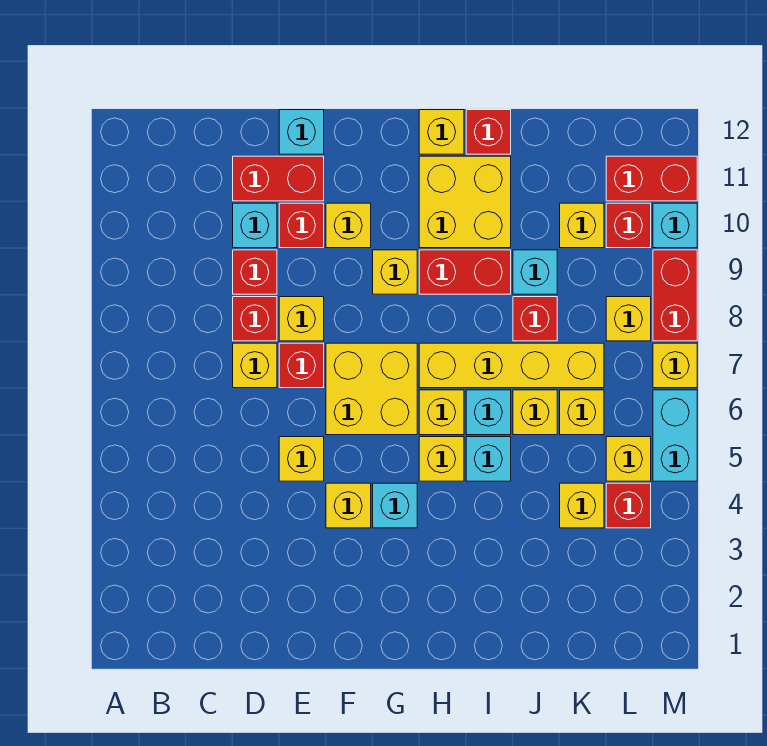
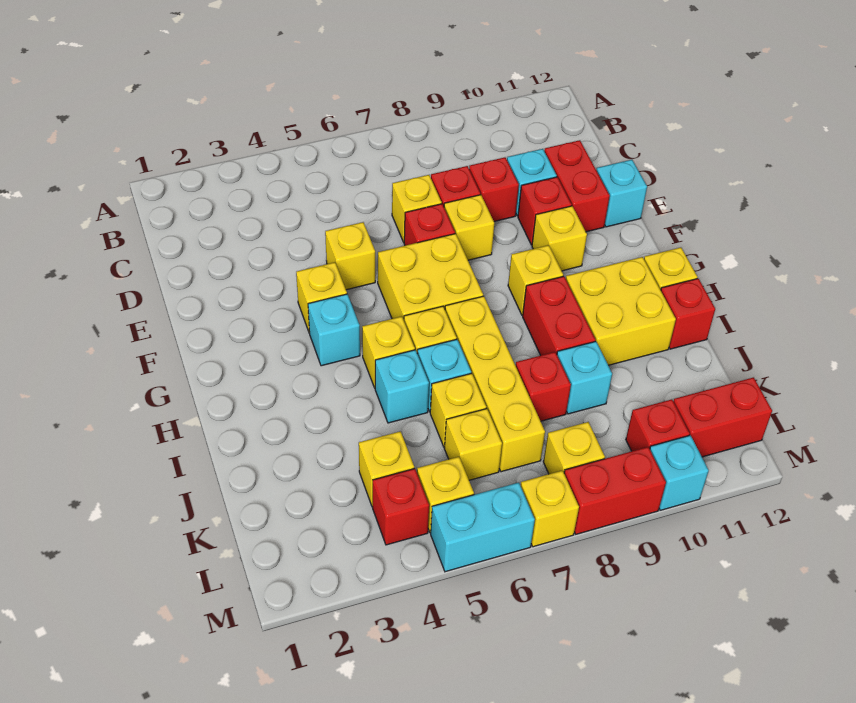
yellow brick K10 level 1 -> none
red brick L11:M11 level 1 -> red brick L11:L12 level 1

